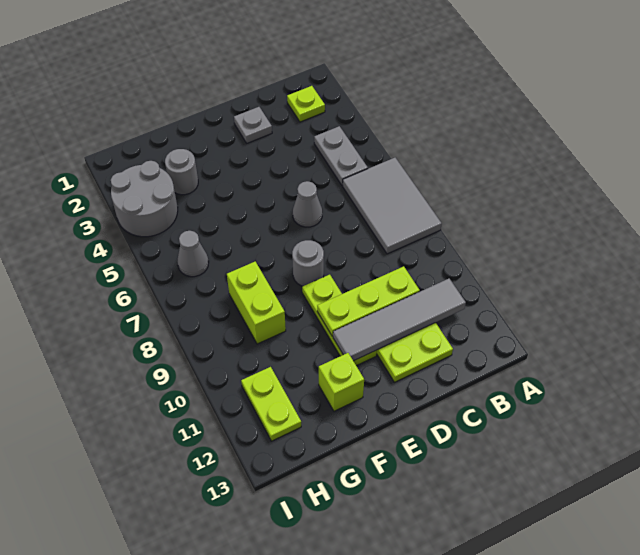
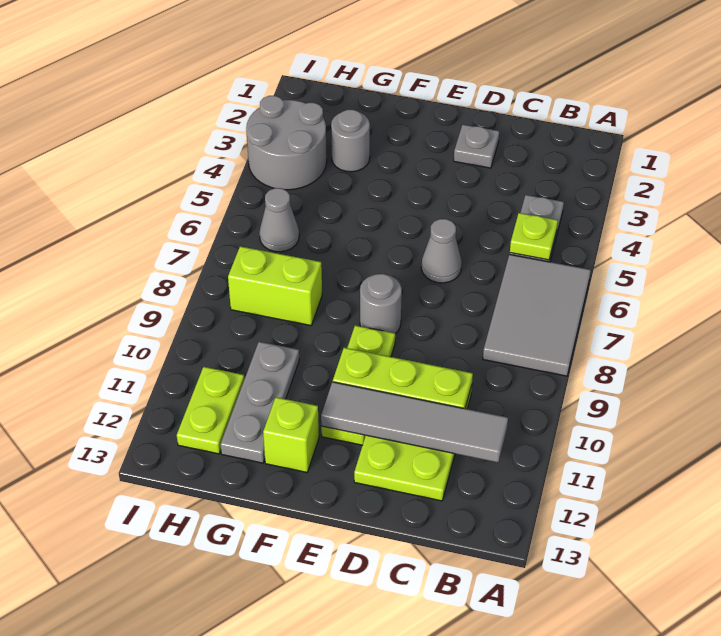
lime plate B2 level 1 -> lime plate B5 level 2
lime brick G8:G9 level 1 -> lime brick G8:H8 level 1
none -> grey plate G10:G12 level 1

